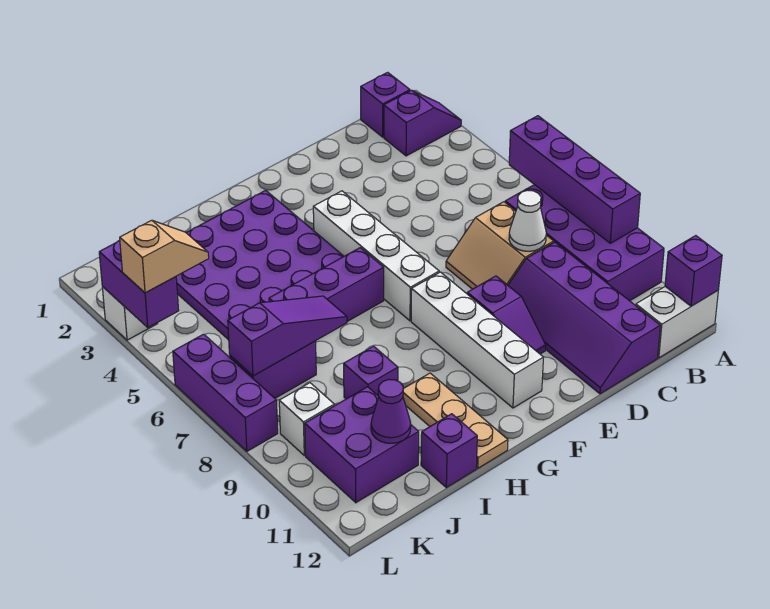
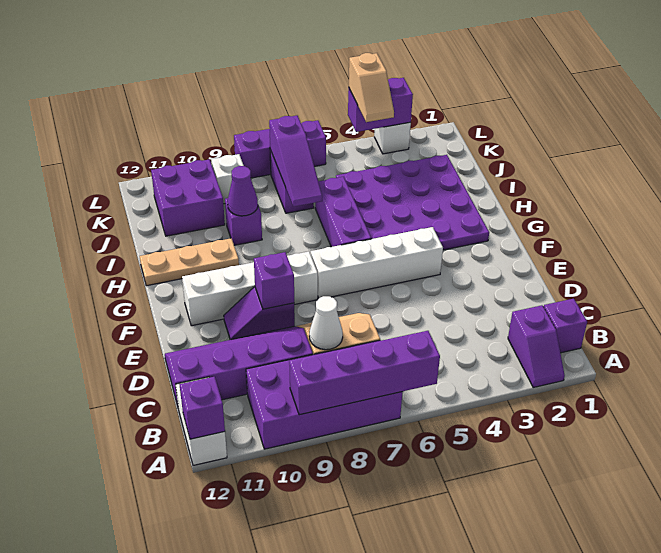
purple brick I12 level 1 -> purple brick E9 level 2
purple cone J11 level 2 -> purple cone I9 level 2

